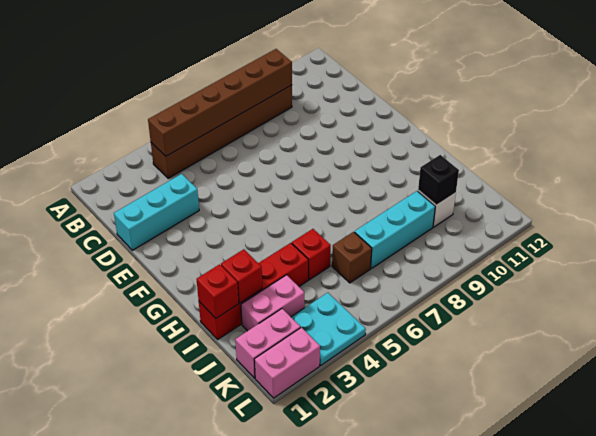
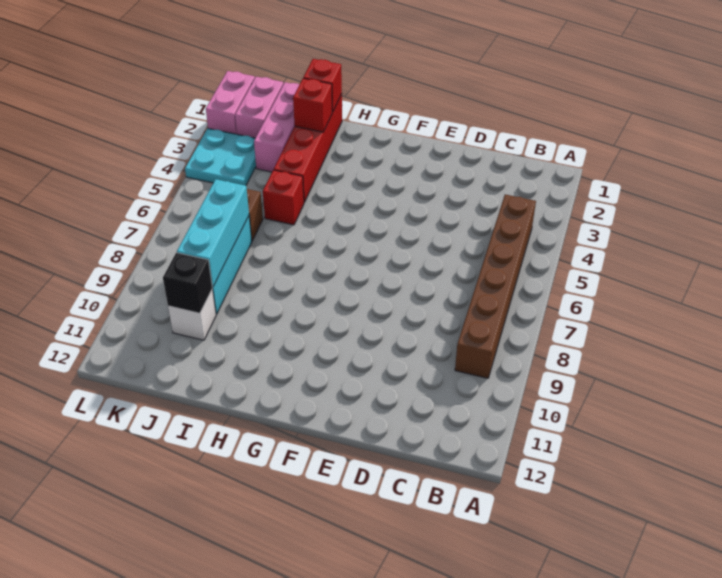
brown brick B4:B9 level 2 -> none
cyan brick D1:D3 level 1 -> cyan brick J7:J9 level 2
pink brick J2:J3 level 1 -> pink brick J1:J3 level 1

